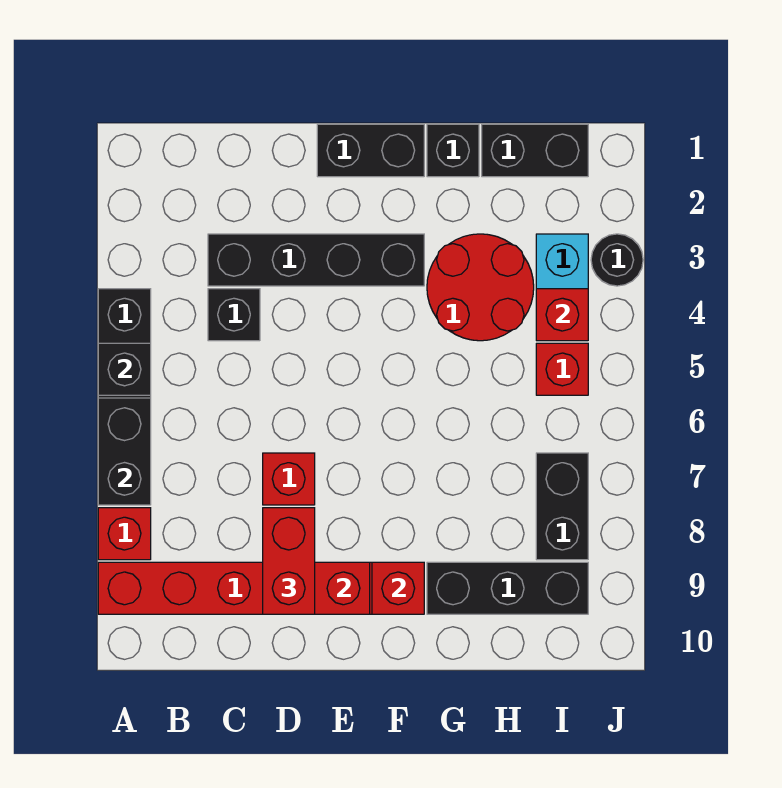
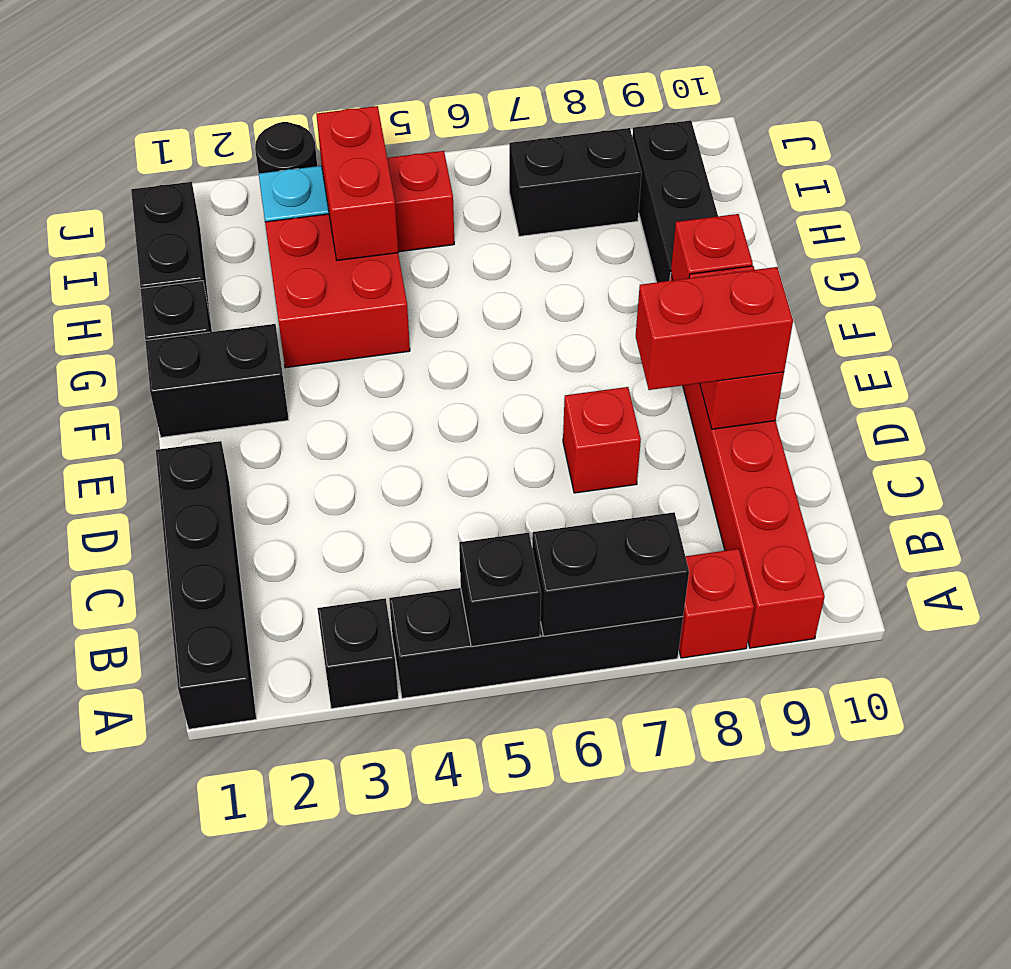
black brick C3:F3 level 1 -> black brick A1:D1 level 1
black brick C4 level 1 -> black brick A3 level 1
black brick E1:F1 level 1 -> black brick F1:F2 level 1
red round brick G3:H4 level 1 -> red brick G3:H4 level 1
red brick I4 level 2 -> red brick H4:I4 level 2

